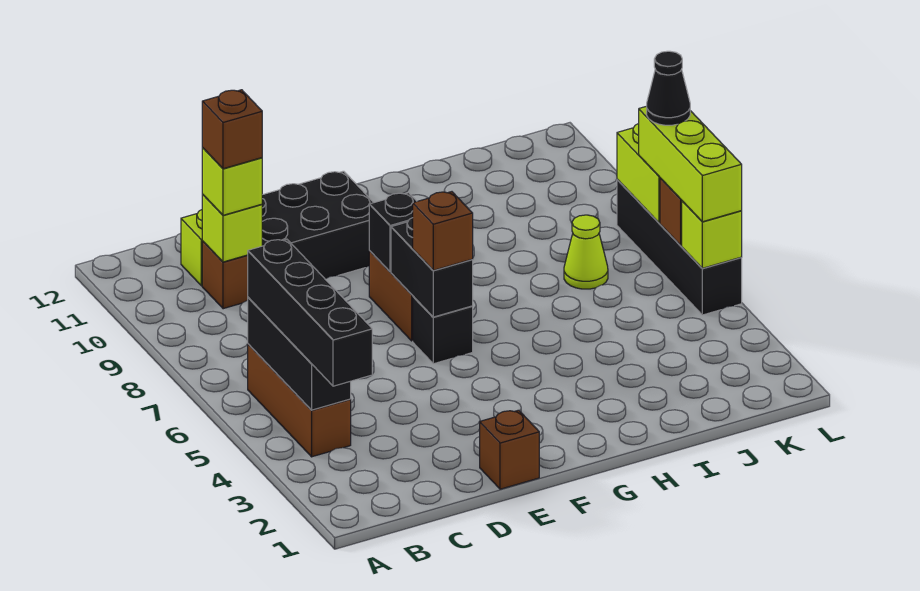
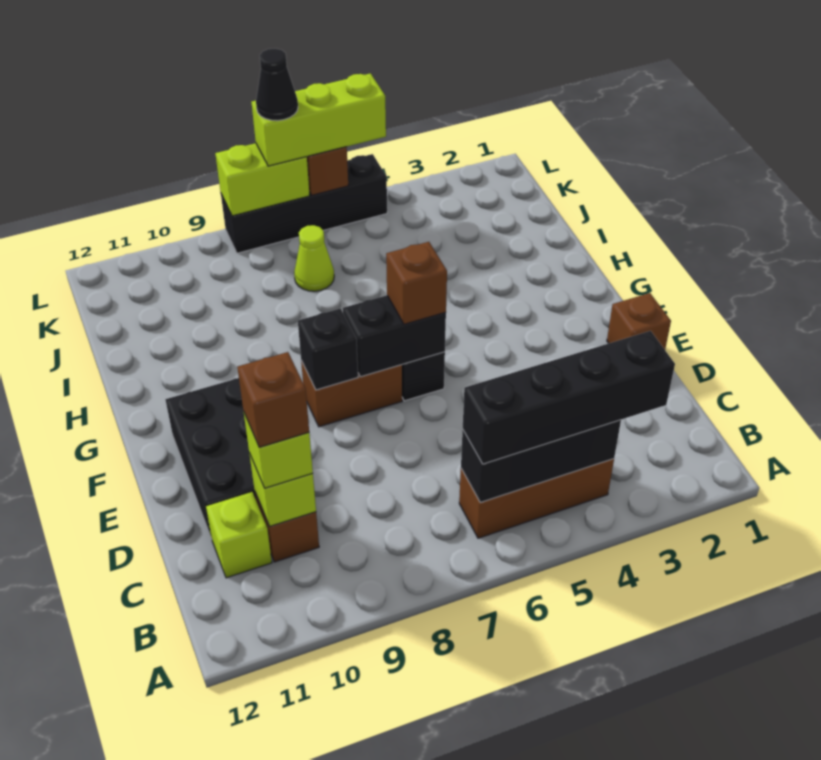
lime brick L5 level 2 -> none

